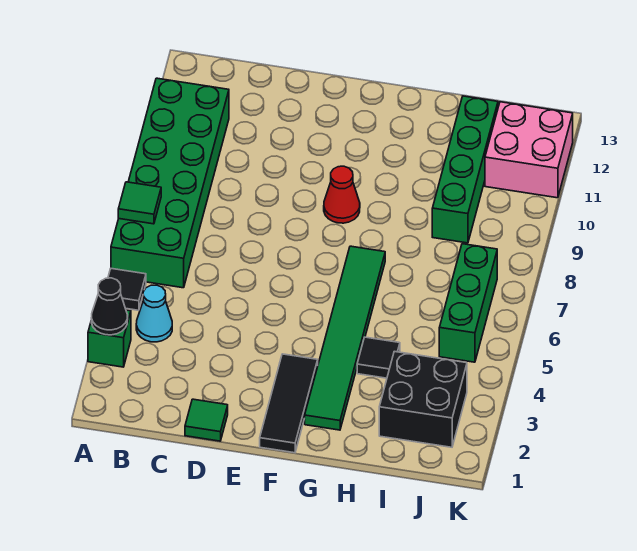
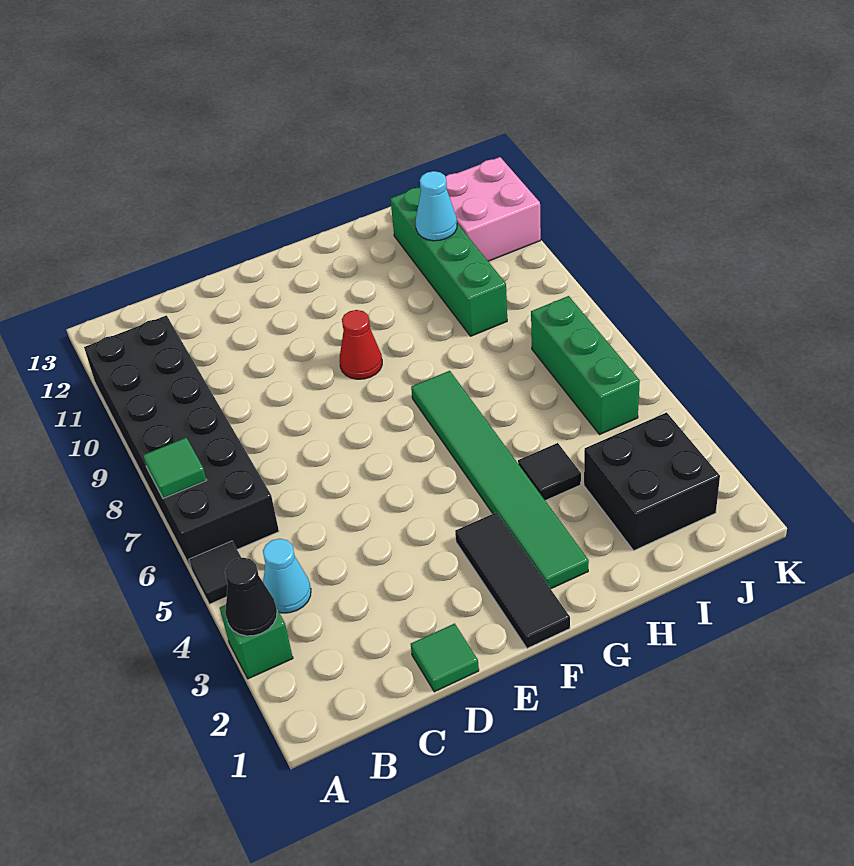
green brick A6:B11 level 1 -> black brick A6:B11 level 1
none -> cyan cone I11 level 2

